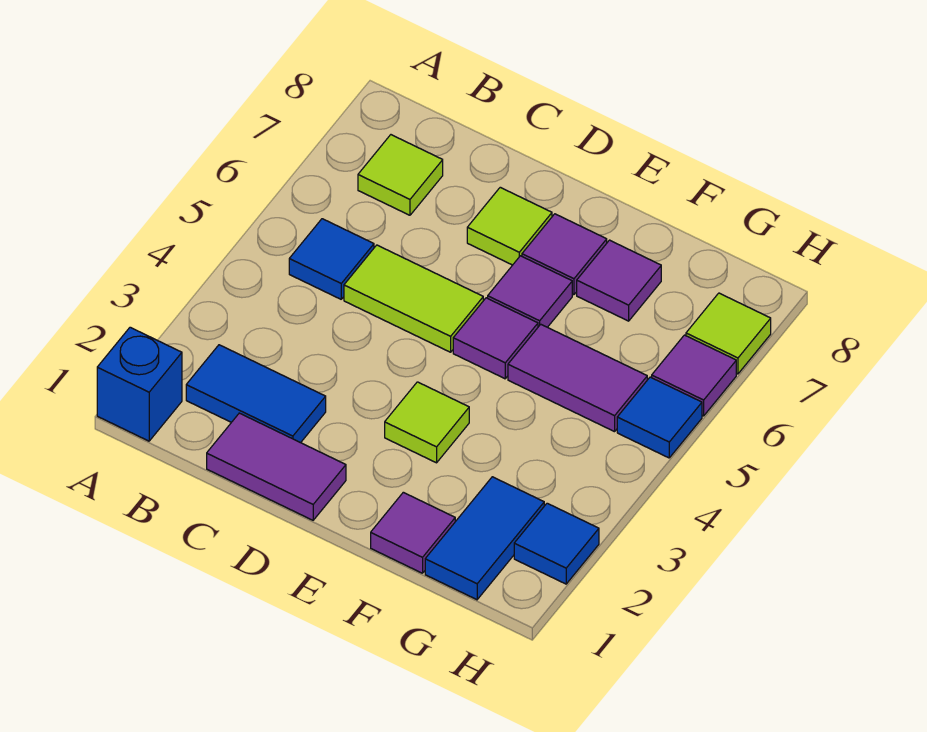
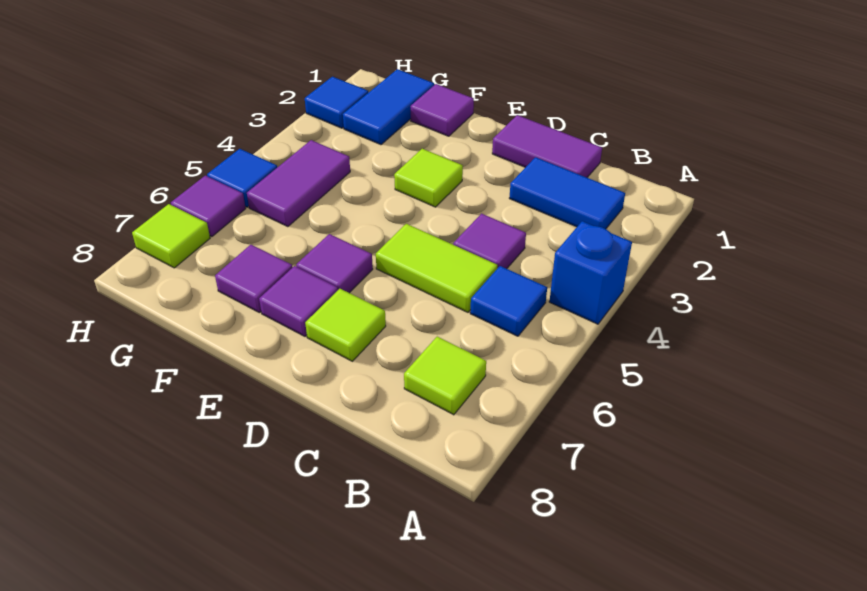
blue brick A1 level 1 -> blue brick A4 level 1
purple tile E5 level 1 -> purple tile C4 level 1
purple tile F5:G5 level 1 -> purple tile G4:G5 level 1

